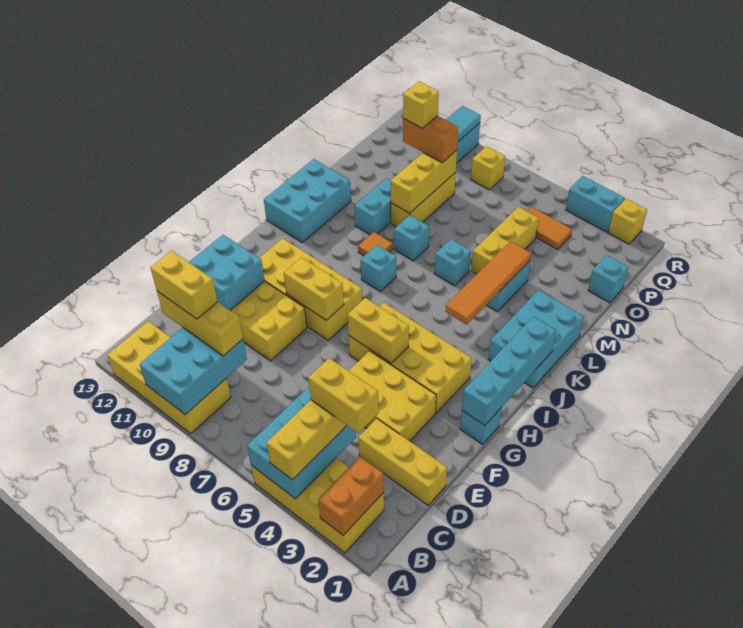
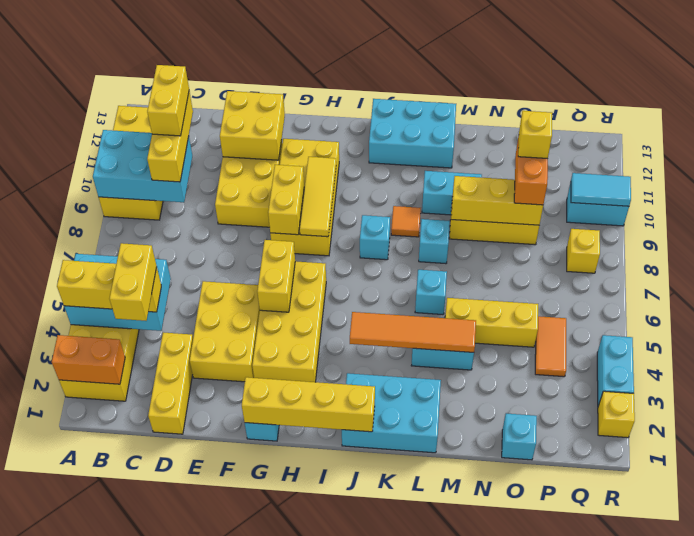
cyan brick E11:F12 level 2 -> yellow brick E11:F12 level 2
cyan brick G1:J1 level 2 -> yellow brick G1:J1 level 2
none -> yellow tile H8:H10 level 2

